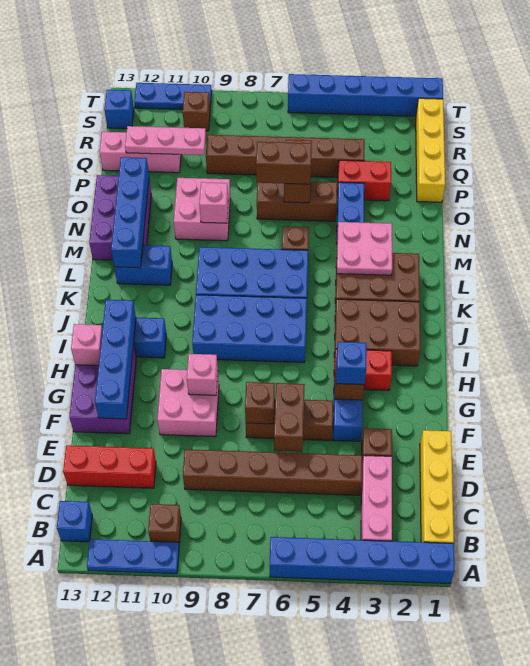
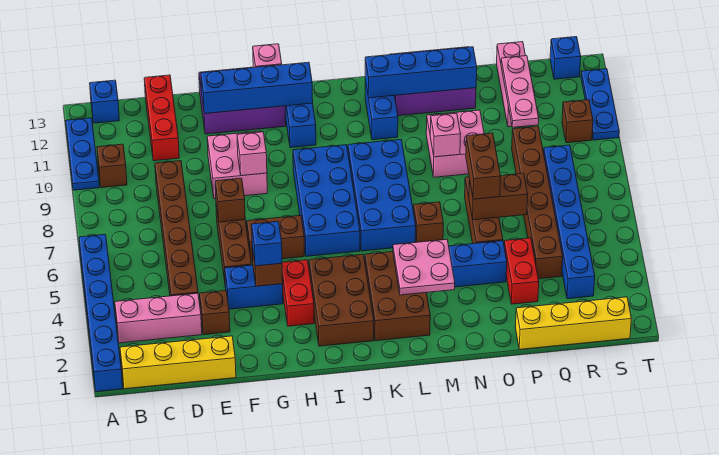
brown brick E6:F6 level 2 -> brown brick G6:H6 level 1
blue brick T1:T6 level 1 -> blue brick R3:R8 level 1

